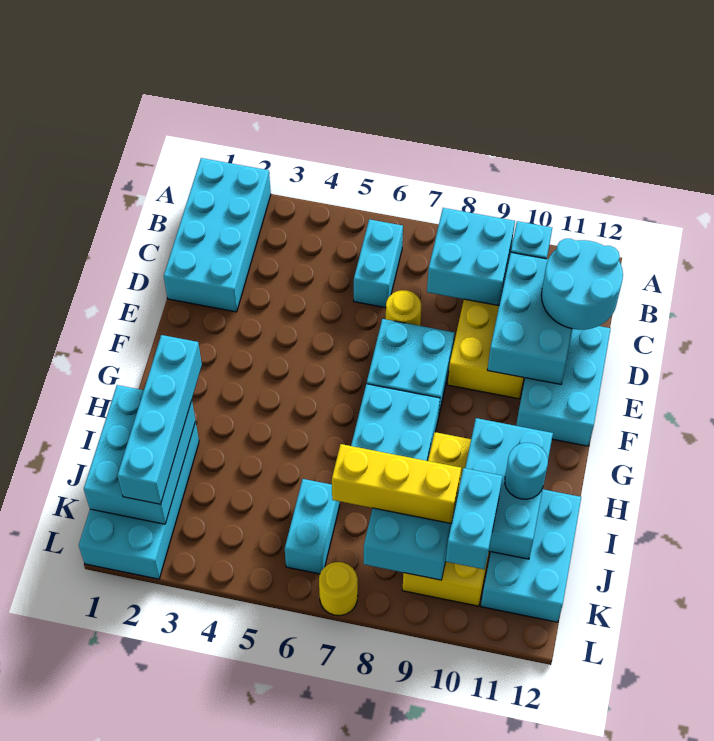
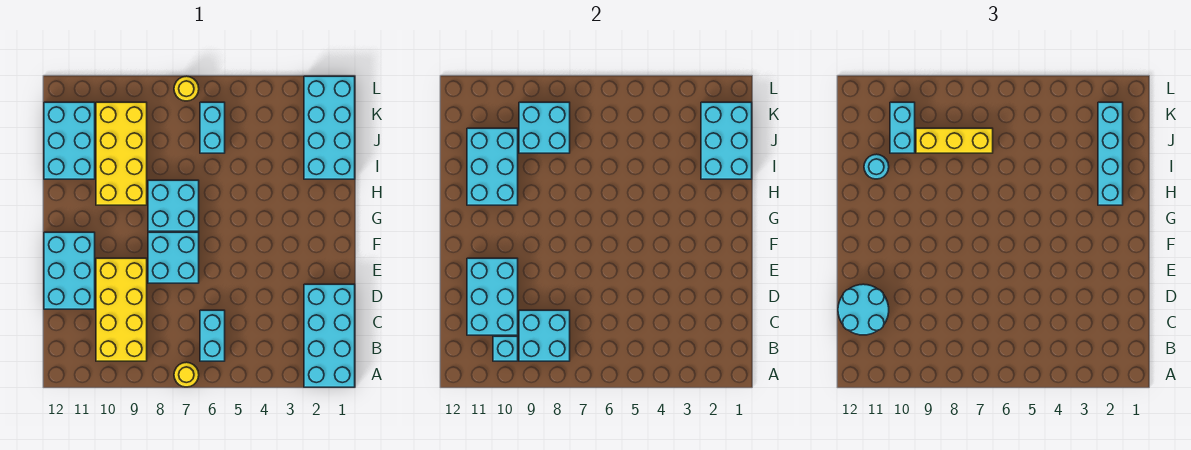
yellow round brick D7 level 1 -> yellow round brick A7 level 1

